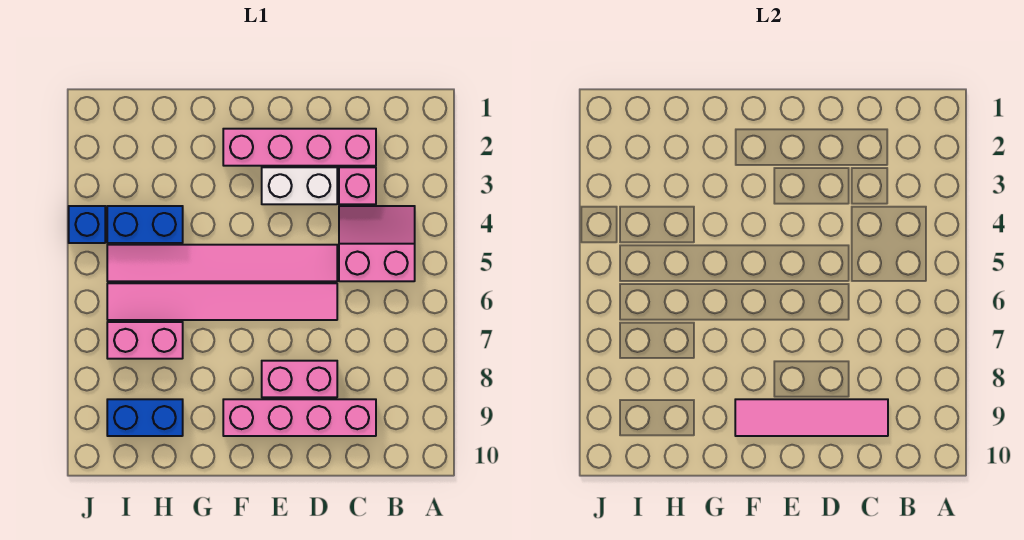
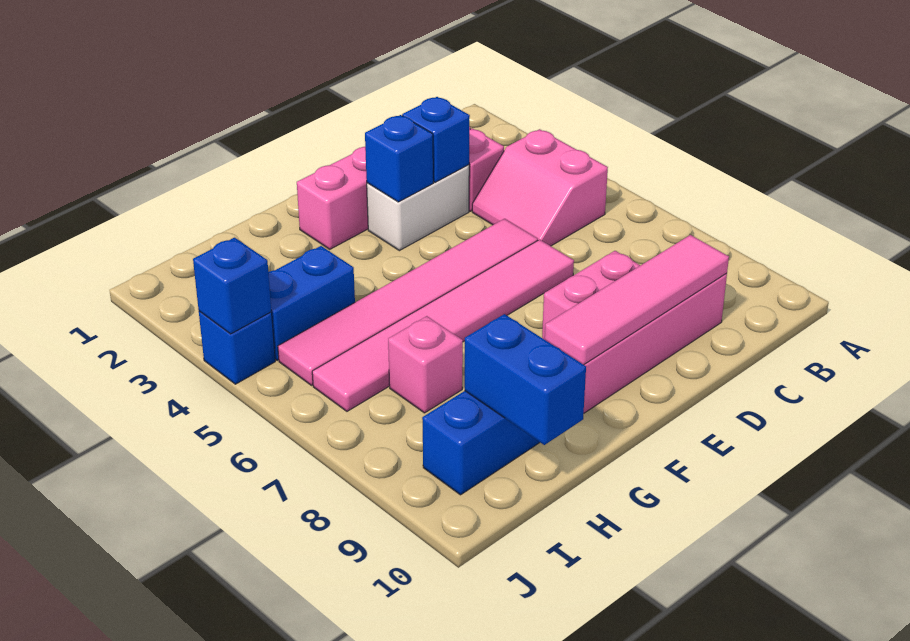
pink slope B4:C5 level 1 top 5 -> pink slope B4:C5 level 1 top B
none -> blue brick D3 level 2
none -> blue brick E3 level 2
pink brick H7:I7 level 1 -> pink brick H7 level 1
none -> blue brick H9:H10 level 2
none -> blue brick J4 level 2

